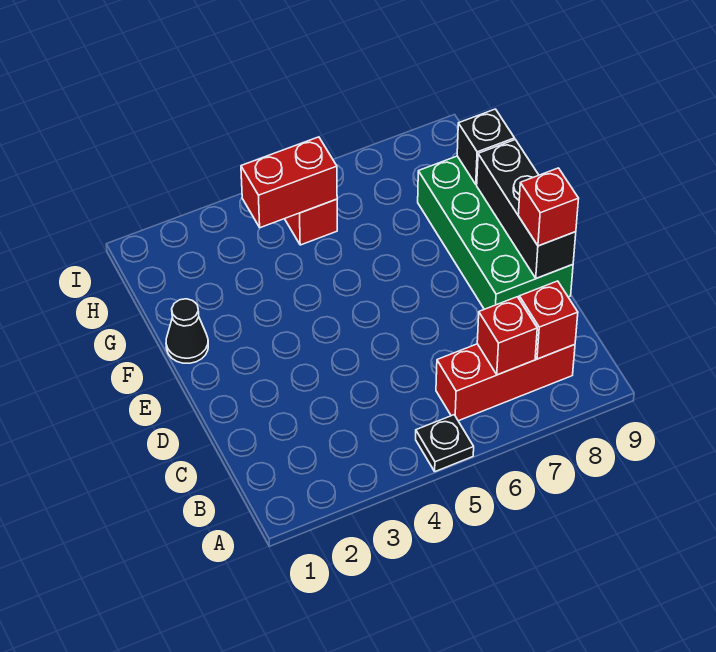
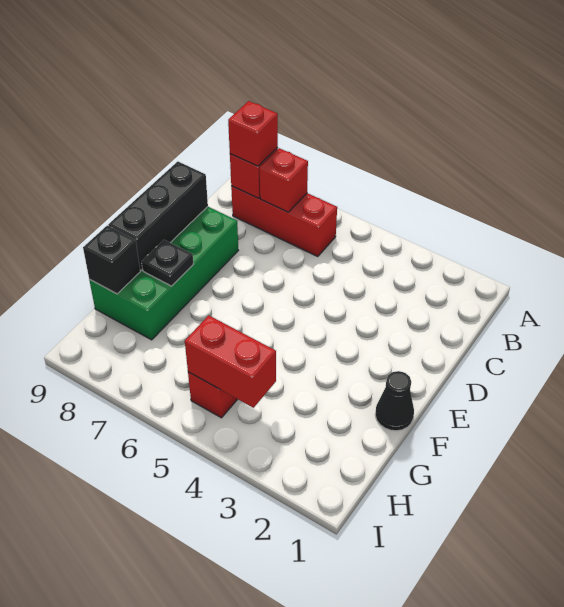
black plate A5 level 1 -> black plate F8 level 2
red brick D9 level 3 -> red brick B8 level 3

